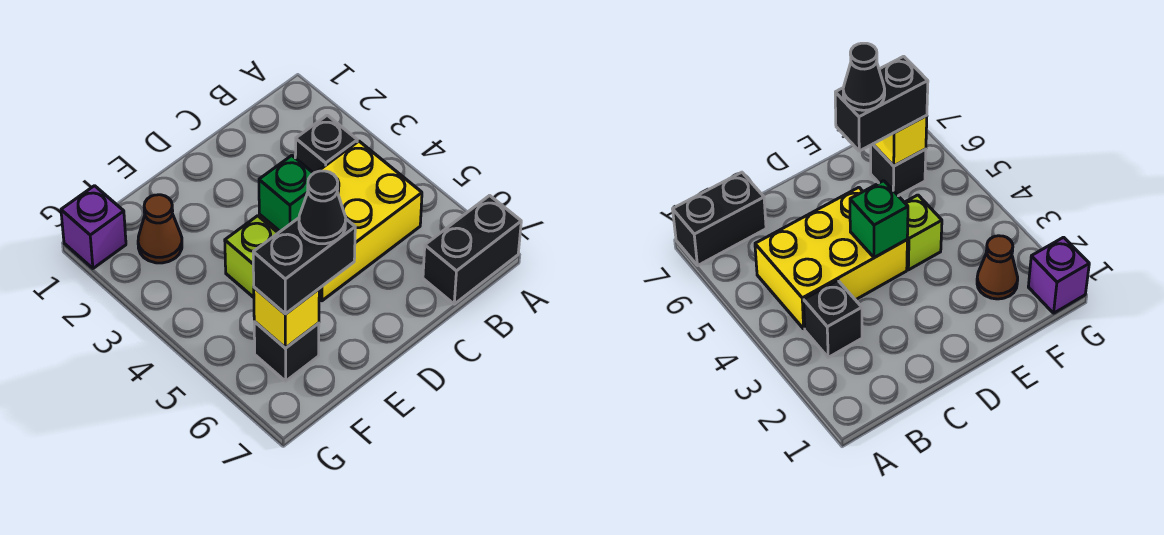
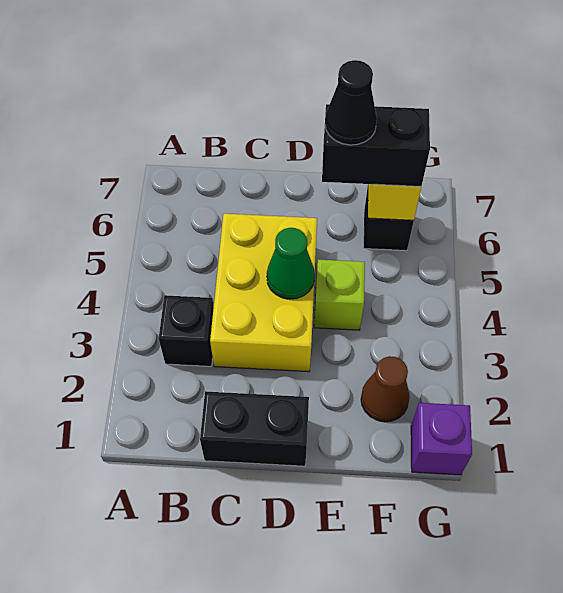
black brick A7:B7 level 1 -> black brick C1:D1 level 1
yellow brick B4:D5 level 1 -> yellow brick C3:D5 level 1
green brick D4 level 2 -> green cone D4 level 2

